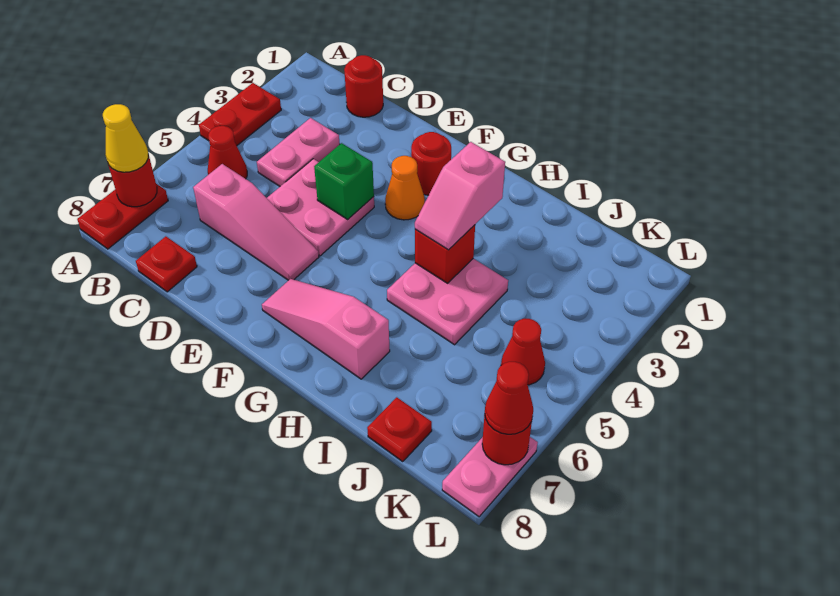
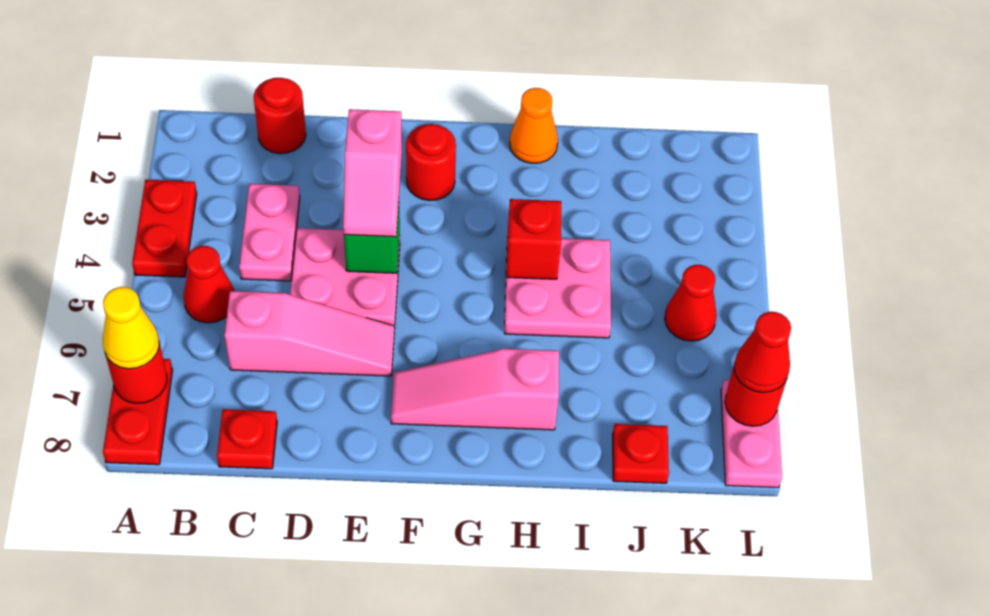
orange cone F3 level 1 -> orange cone H1 level 1
pink slope H3:H4 level 3 top 3 -> pink slope E3:E4 level 3 top 3

